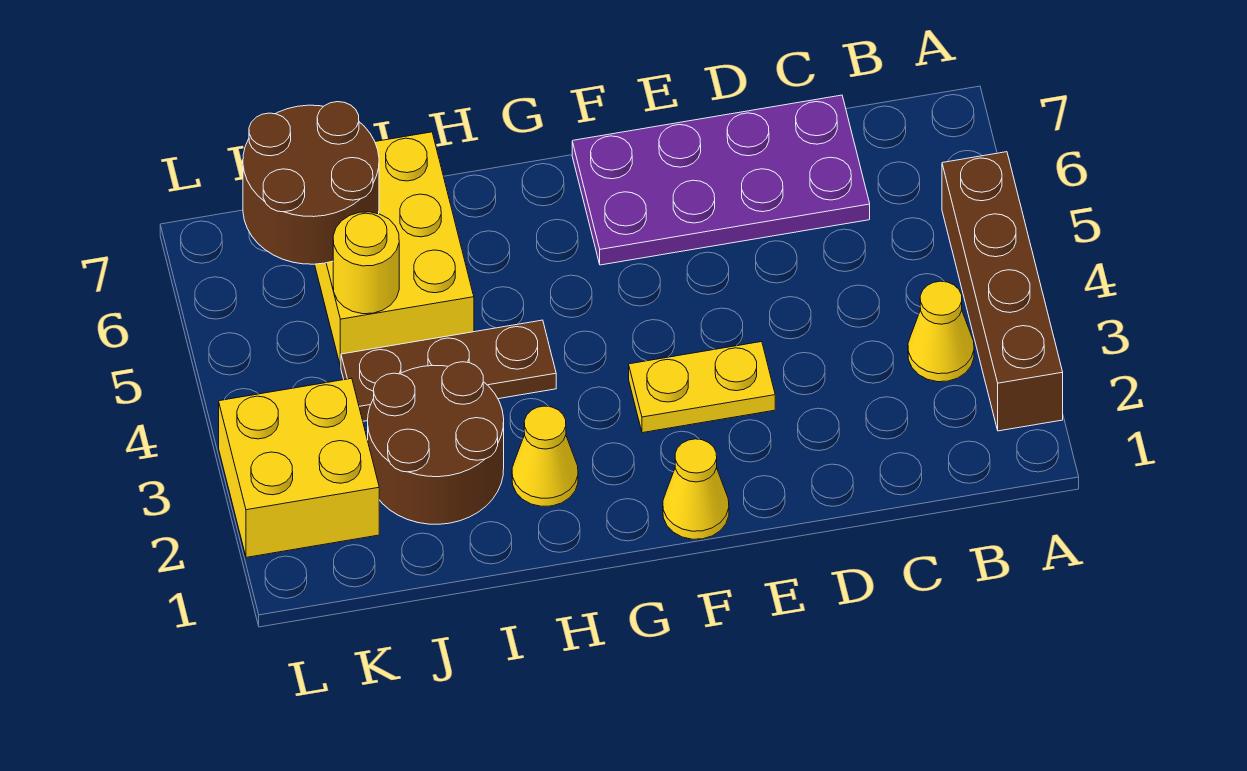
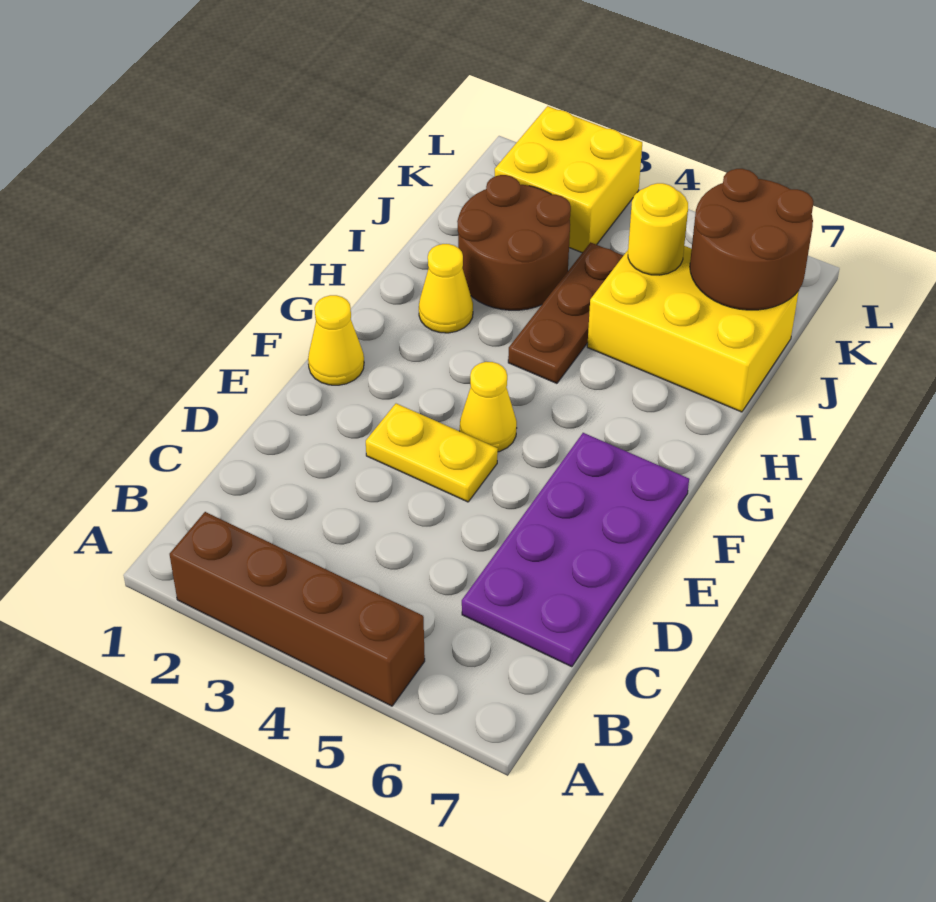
yellow cone B3 level 1 -> yellow cone F4 level 1
yellow plate E3:F3 level 1 -> yellow plate E3:E4 level 1

